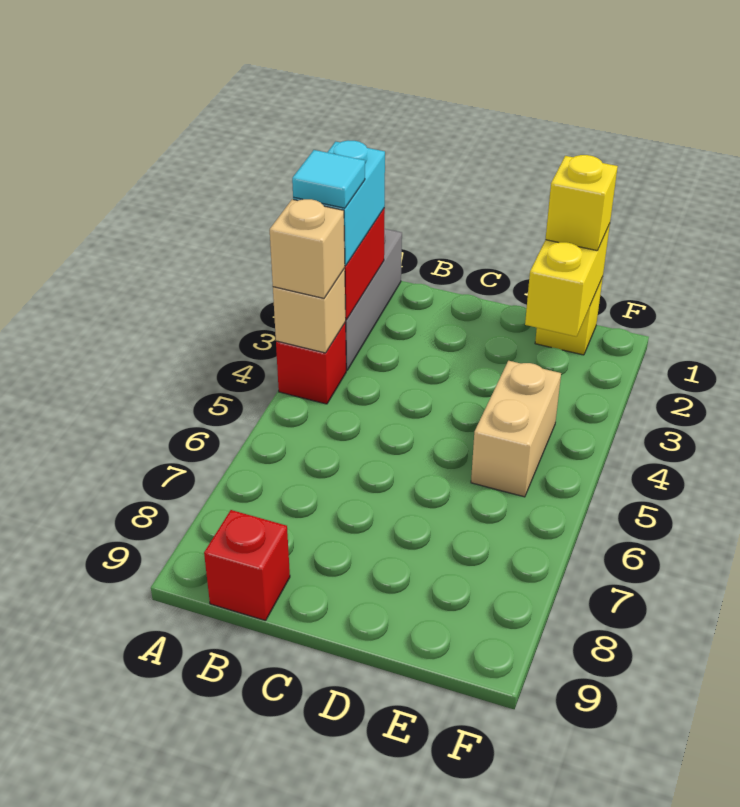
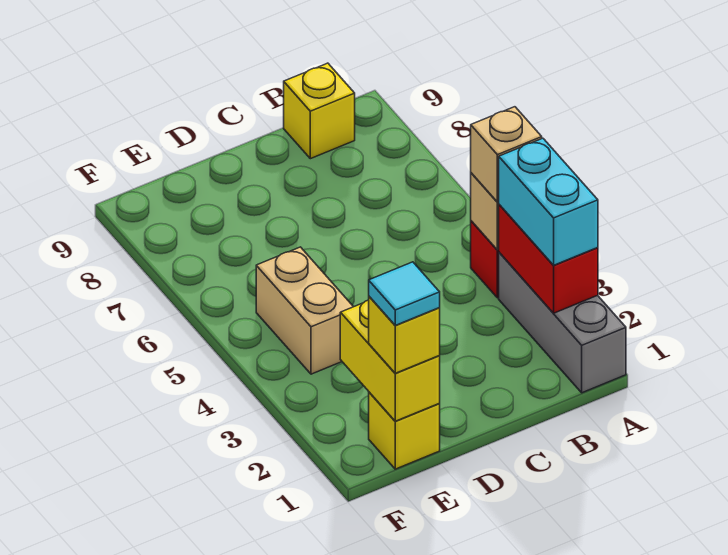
cyan tile A3 level 4 -> cyan tile E1 level 4
red brick B9 level 1 -> yellow brick B9 level 1

